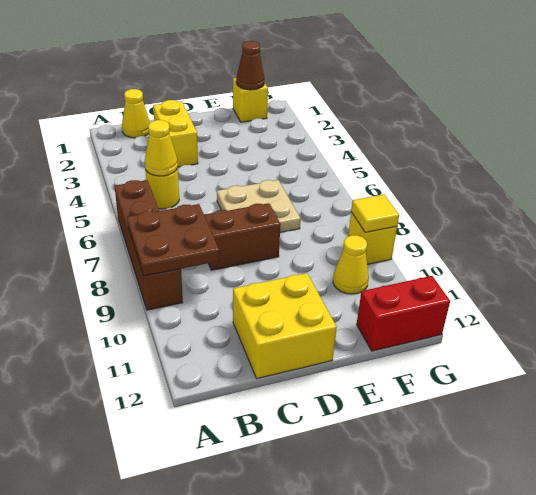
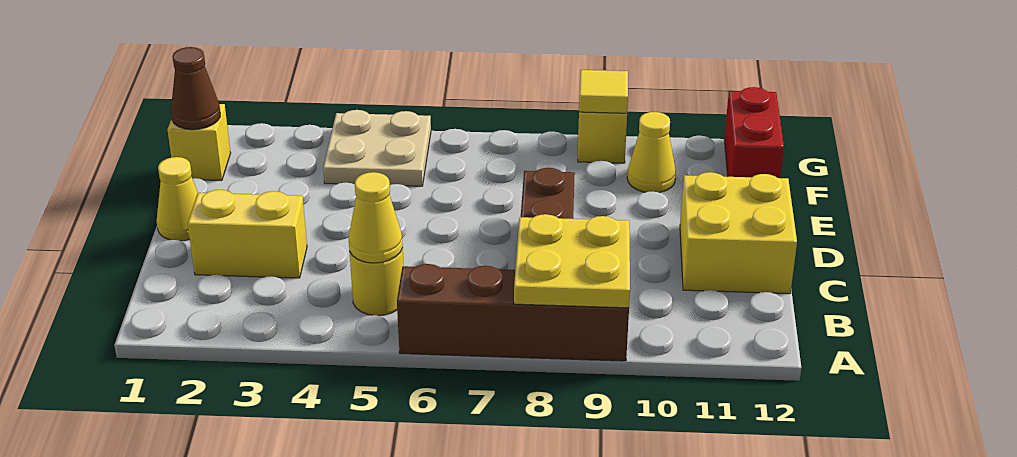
brown plate A8:B9 level 2 -> yellow plate A8:B9 level 2
yellow cone B1 level 1 -> yellow cone D1 level 1
tan plate D6:E7 level 1 -> tan plate F4:G5 level 1

